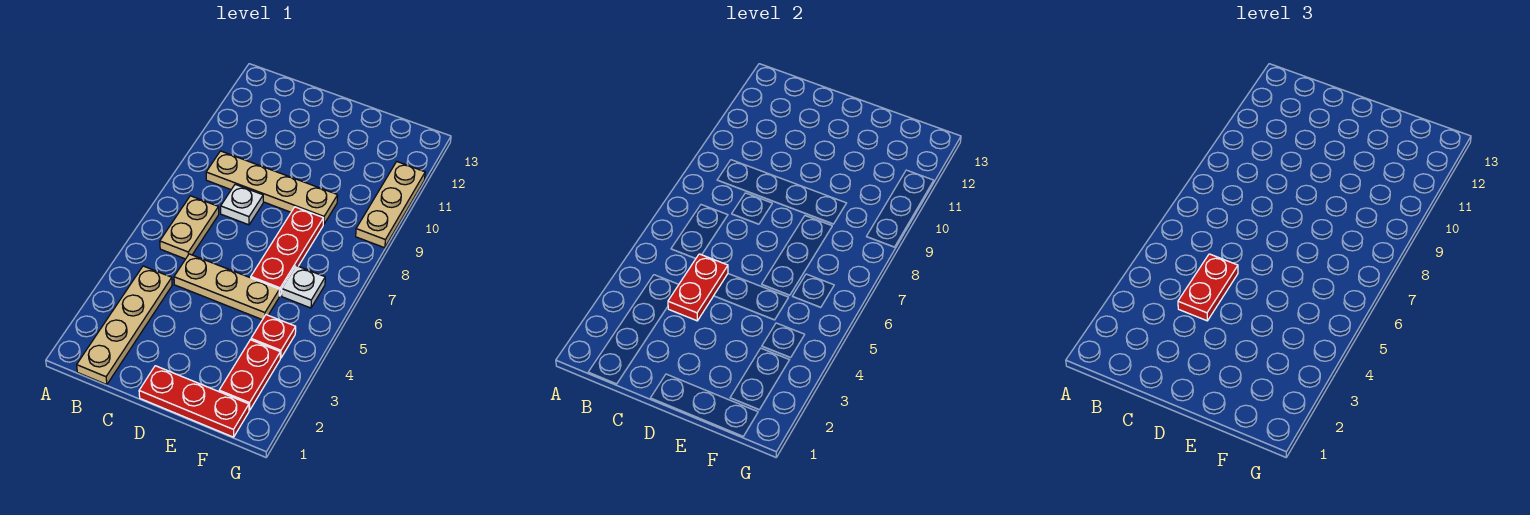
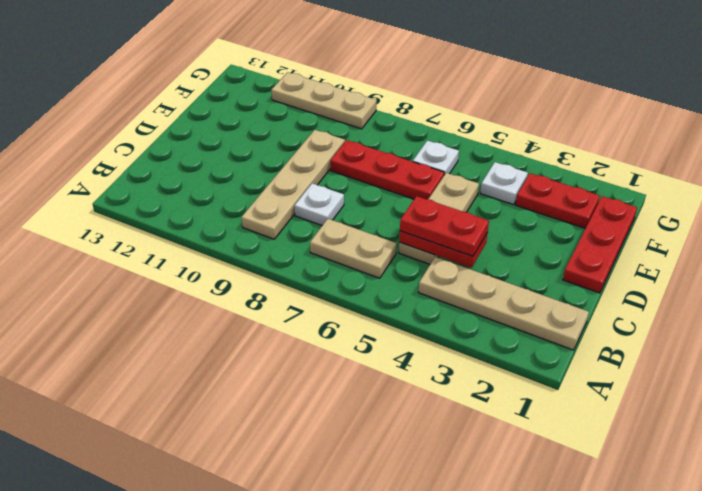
red plate F4 level 1 -> white plate F4 level 1

